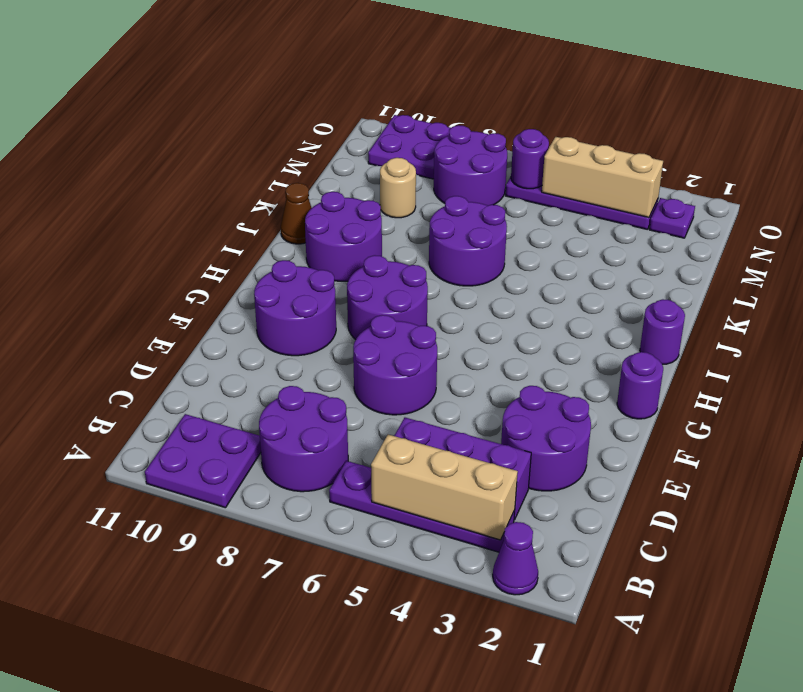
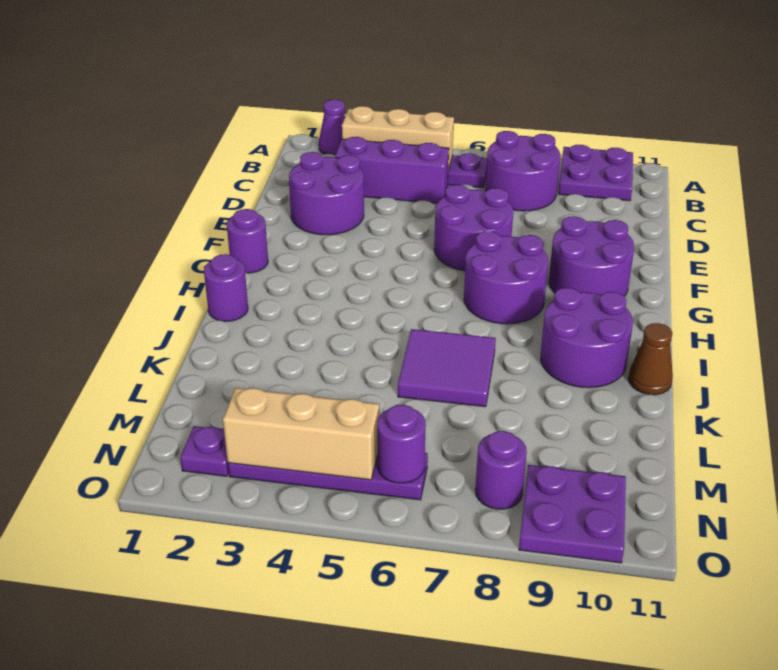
purple round brick J6:K7 level 1 -> purple tile J6:K7 level 1
tan round brick L9 level 1 -> none
purple round brick M7:N8 level 1 -> purple round brick N8 level 1

